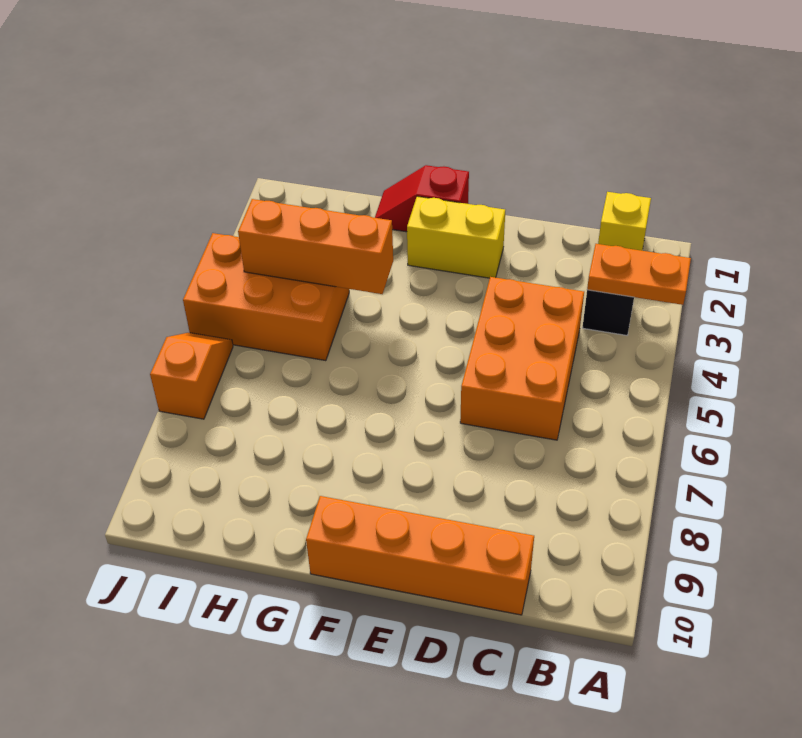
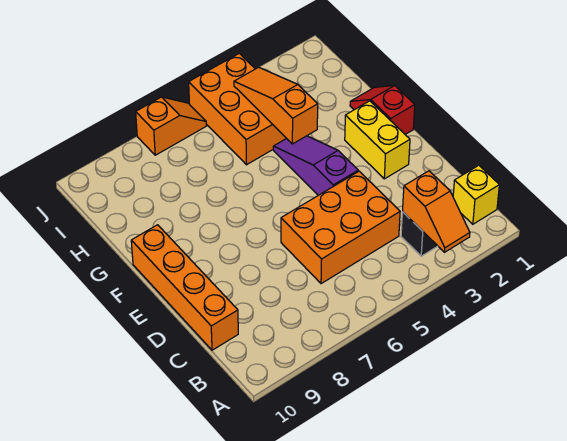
orange plate A3:B3 level 2 -> orange slope A3:B3 level 2 top B
none -> purple slope E4:G4 level 1 top E
orange brick G4:I4 level 2 -> orange slope G4:I4 level 2 top G

